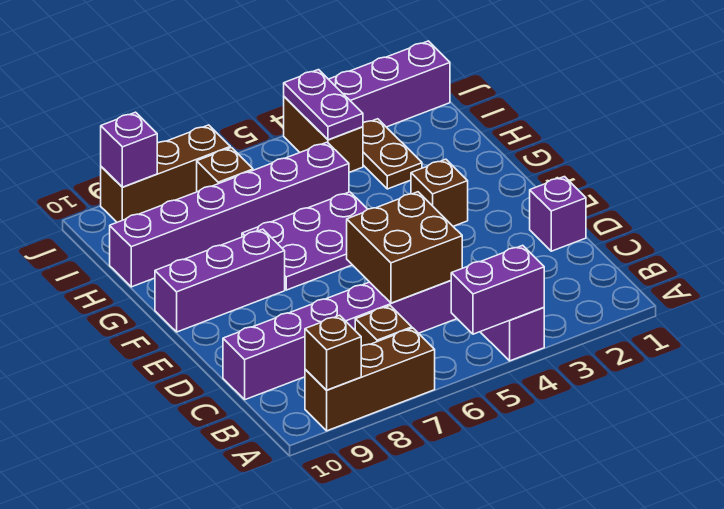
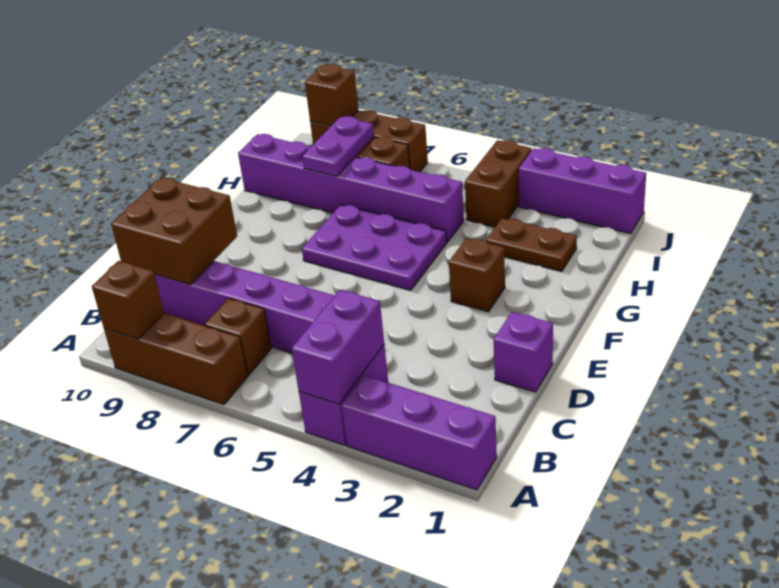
purple brick A4:A5 level 2 -> purple brick A4:B4 level 2
brown brick C5:D6 level 2 -> brown brick C9:D10 level 2
purple brick F8:F10 level 1 -> purple brick A1:A3 level 1
brown plate H3:I3 level 1 -> brown plate H2:H3 level 1
purple plate I4:J4 level 2 -> purple plate H8:I8 level 2
purple brick J9 level 2 -> brown brick J9 level 2

